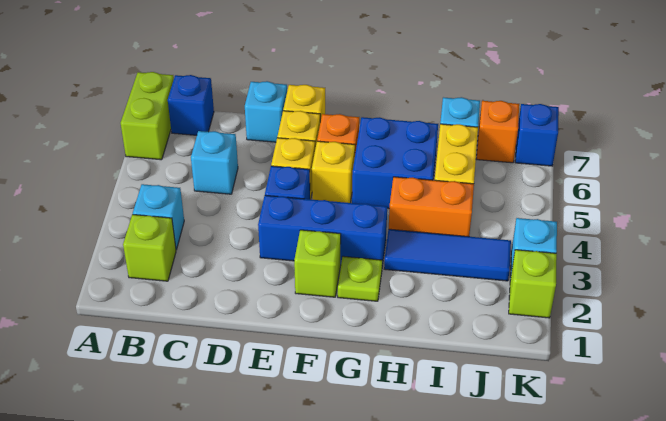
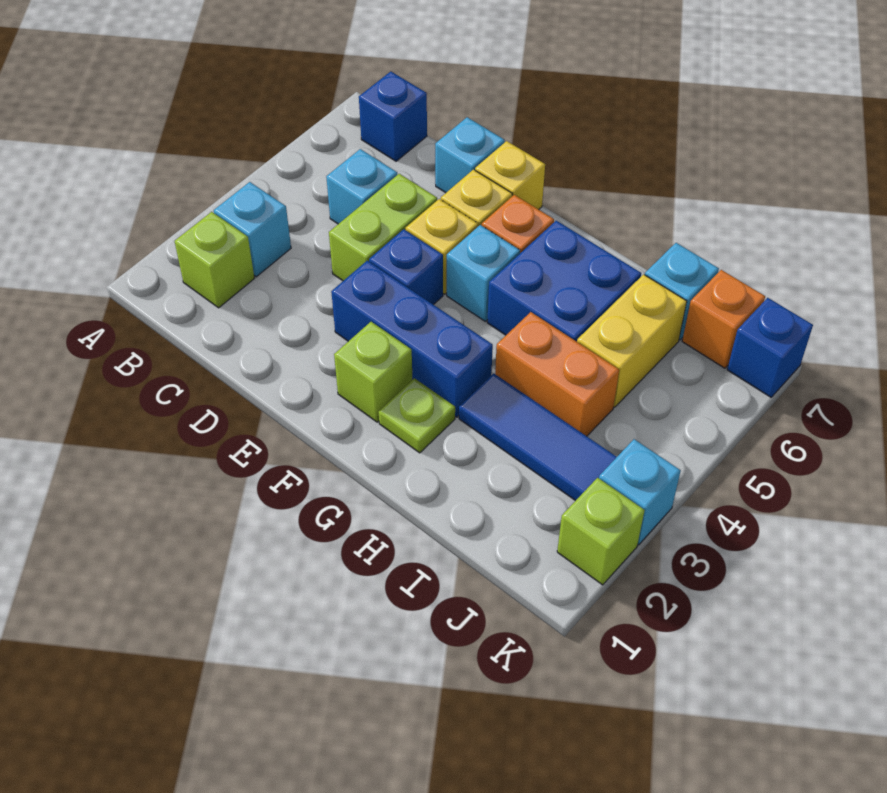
lime brick A6:A7 level 1 -> lime brick D4:D5 level 1
yellow brick F5 level 1 -> cyan brick F5 level 1

